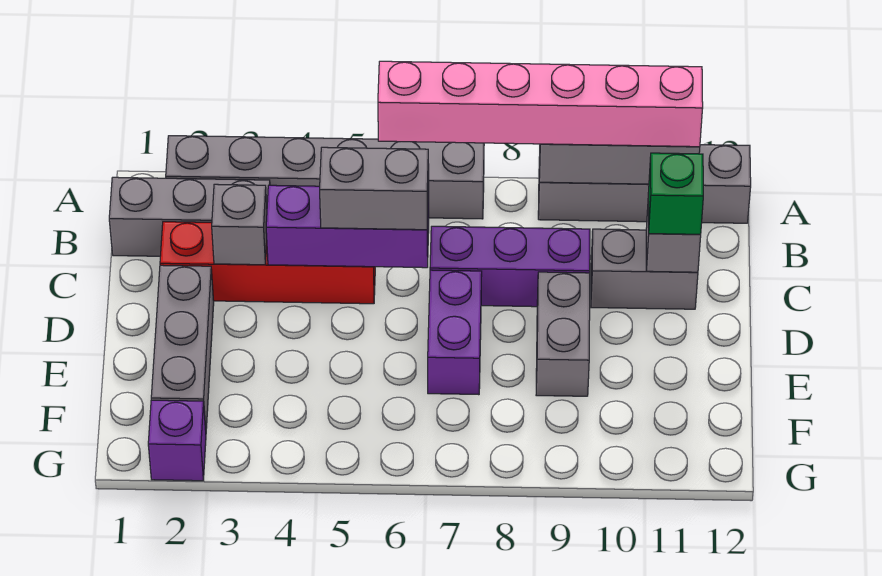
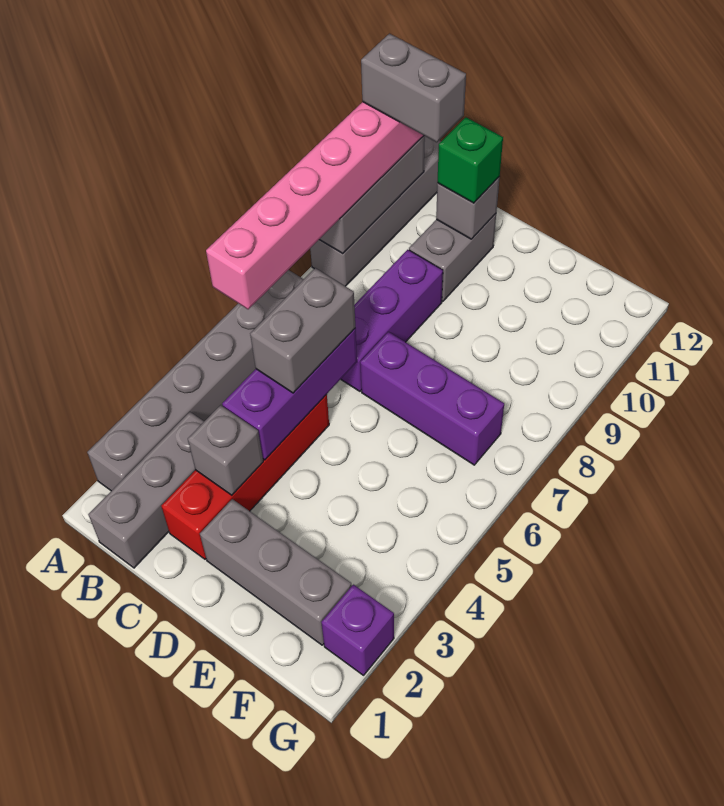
purple brick D7:E7 level 1 -> purple brick D7:F7 level 1
grey brick D9:E9 level 1 -> grey brick A11:B11 level 4

